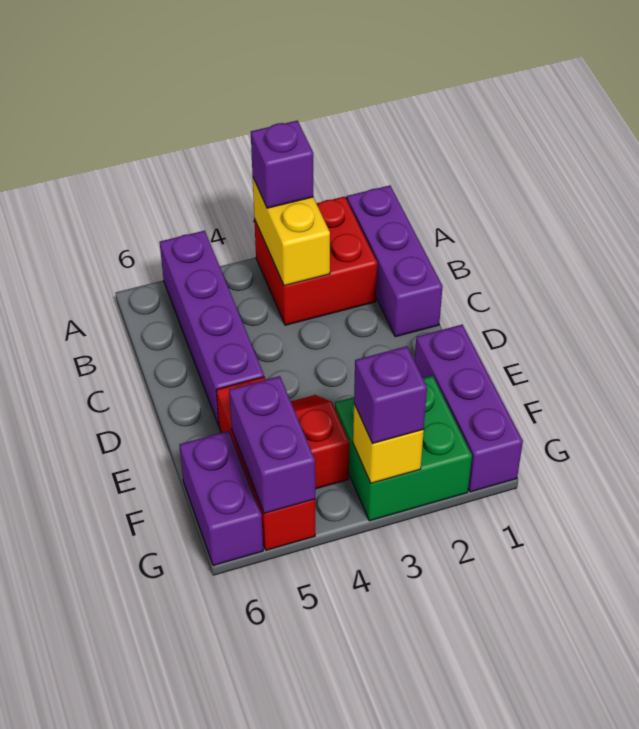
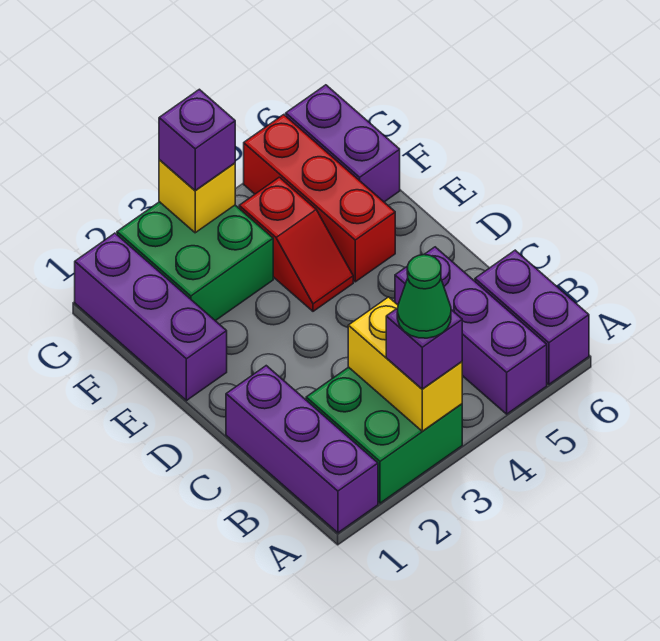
red brick A2:B3 level 1 -> green brick A2:B3 level 1
none -> green cone A3 level 4
purple brick A5:D5 level 1 -> purple brick A5:C5 level 1
purple brick F5:G5 level 2 -> purple brick A6:B6 level 1

